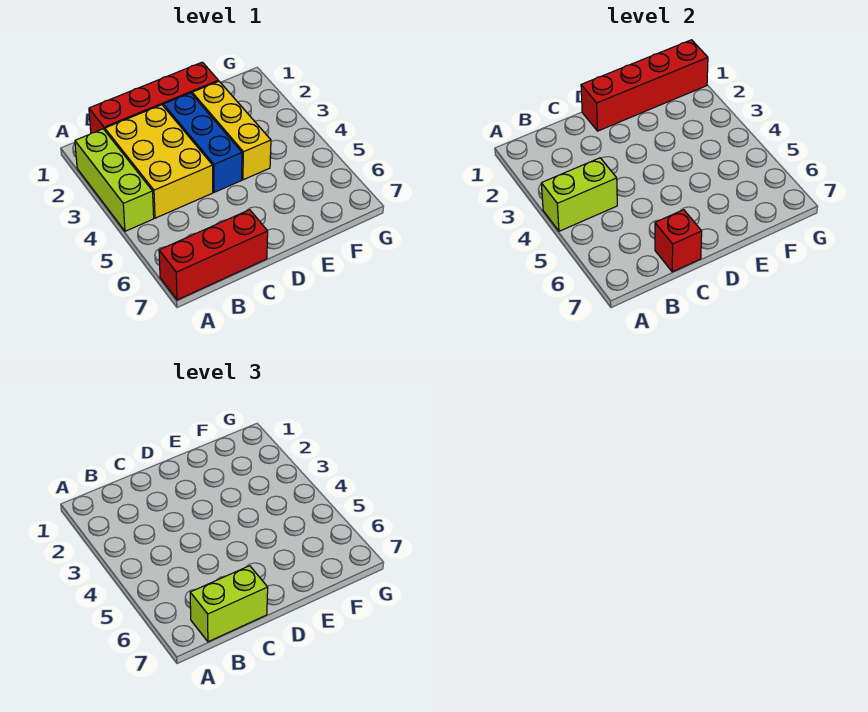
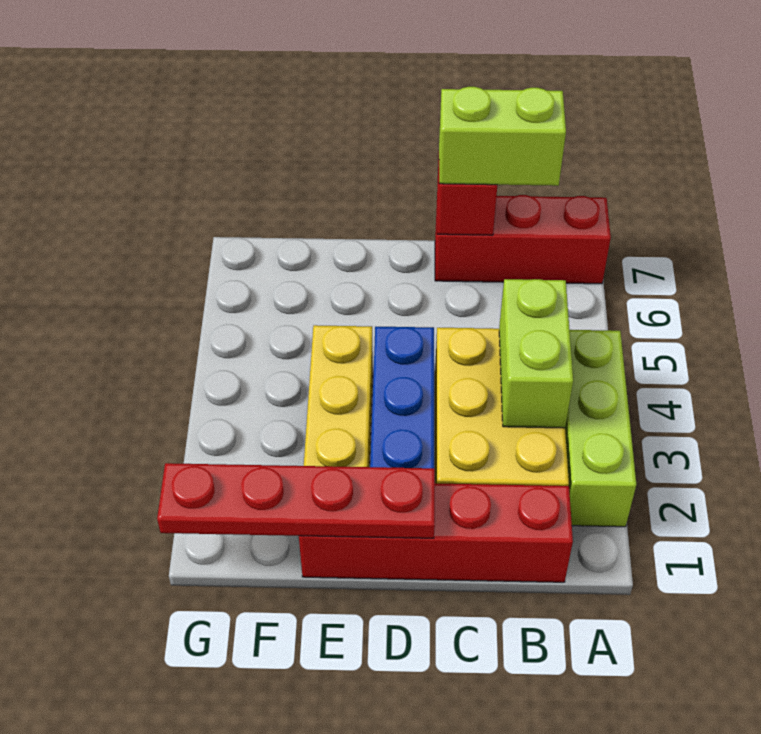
lime brick A4:B4 level 2 -> lime brick B3:B4 level 2
red brick D1:G1 level 2 -> red plate D1:G1 level 2

